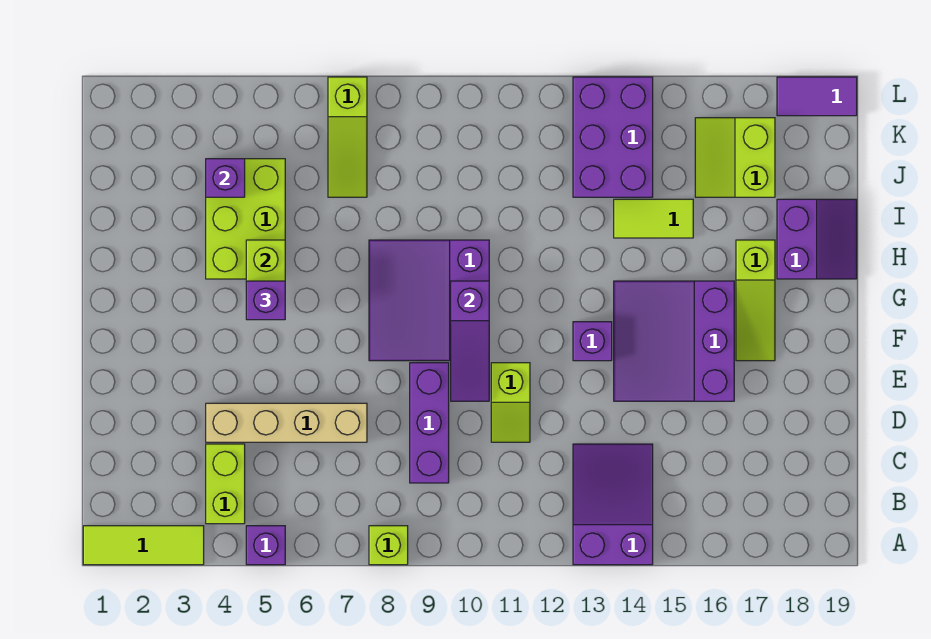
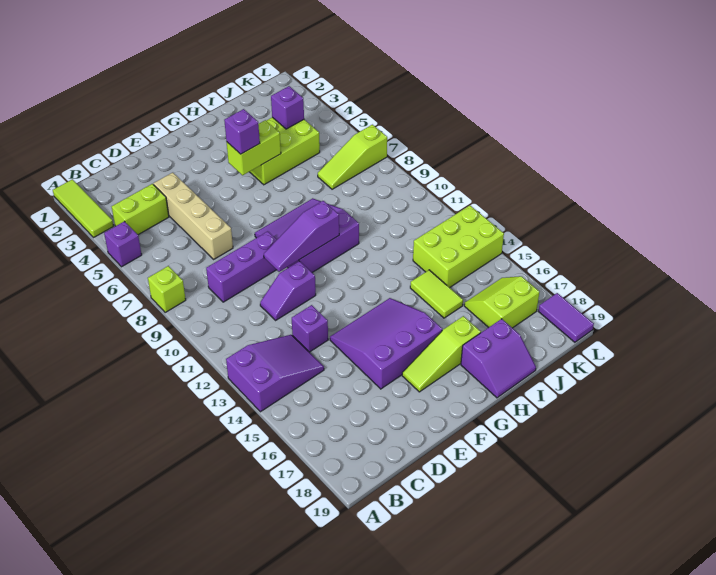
lime slope D11:E11 level 1 top E -> purple slope D11:E11 level 1 top E
purple brick F13 level 1 -> purple brick D13 level 1
purple brick J13:L14 level 1 -> lime brick J13:L14 level 1

